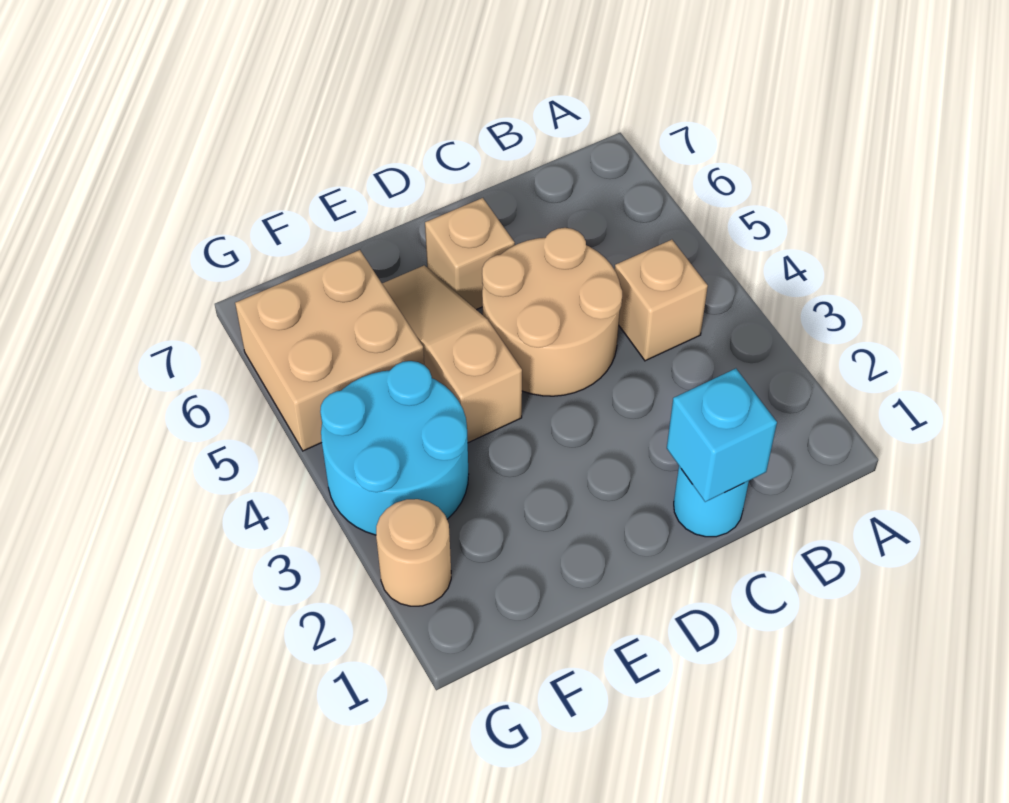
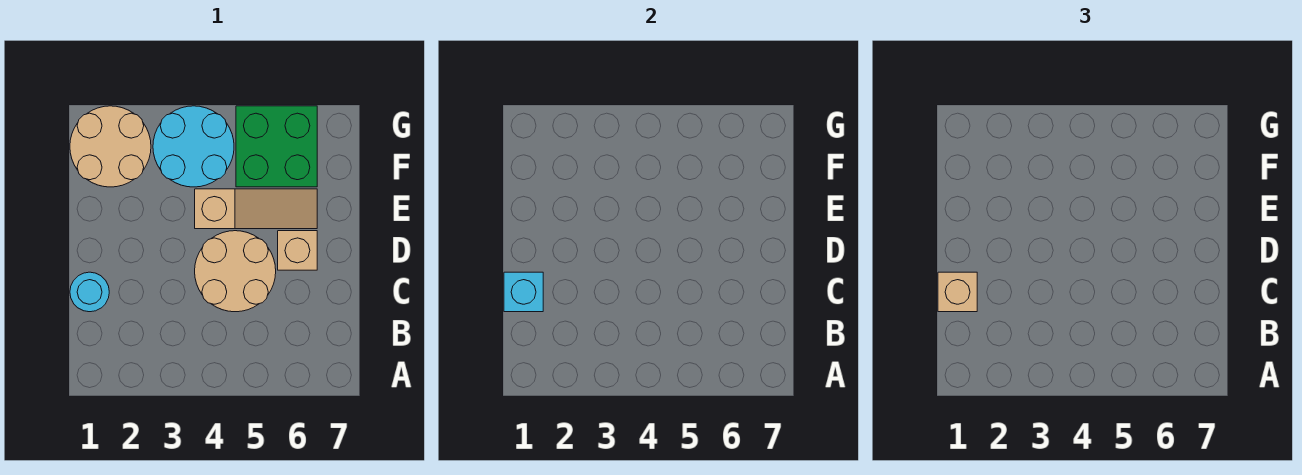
tan brick B4 level 1 -> tan brick C1 level 3
tan brick F5:G6 level 1 -> green brick F5:G6 level 1
tan round brick G2 level 1 -> tan round brick F1:G2 level 1

